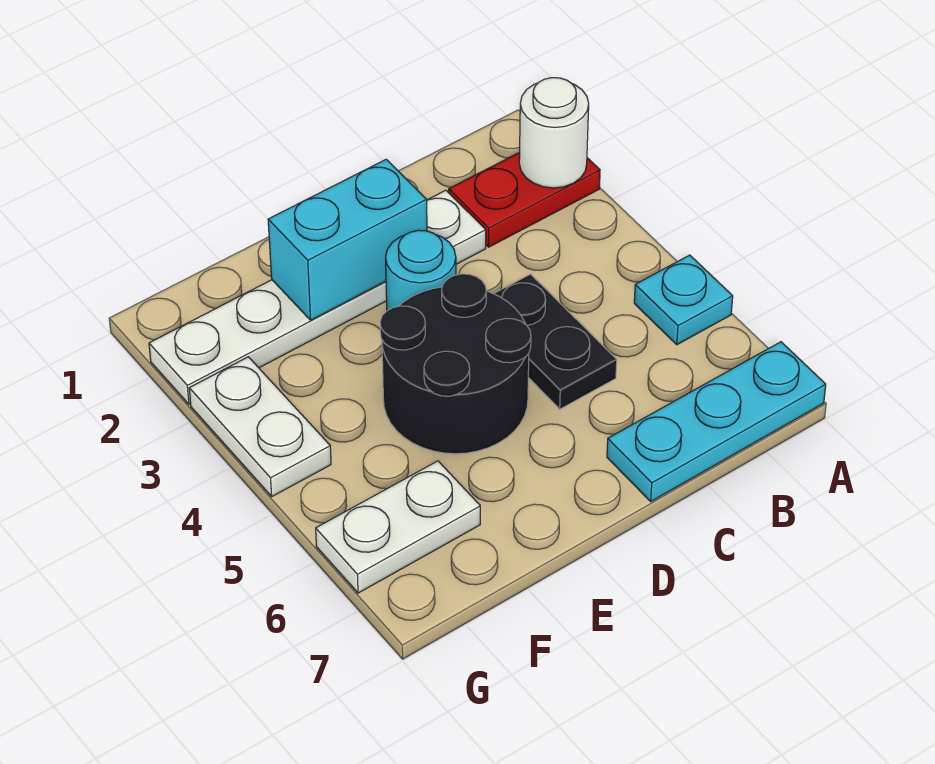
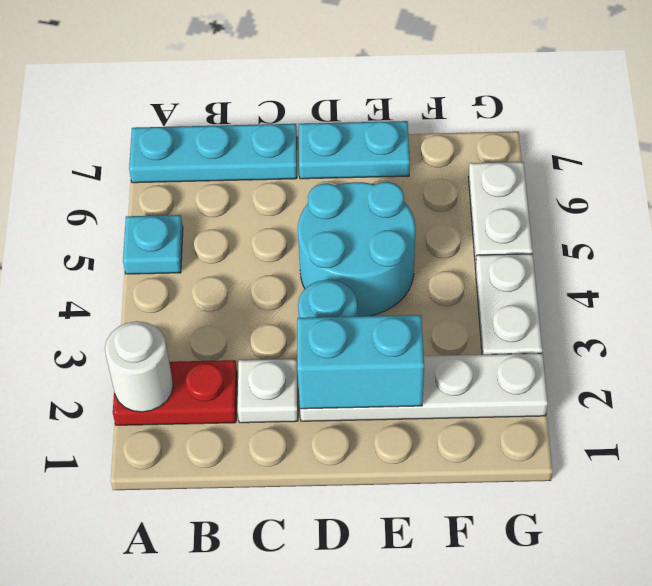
black plate C4:C5 level 1 -> none
black round brick D4:E5 level 1 -> cyan round brick D4:E5 level 1
none -> cyan plate D7:E7 level 1
white plate F6:G6 level 1 -> white plate G5:G6 level 1

